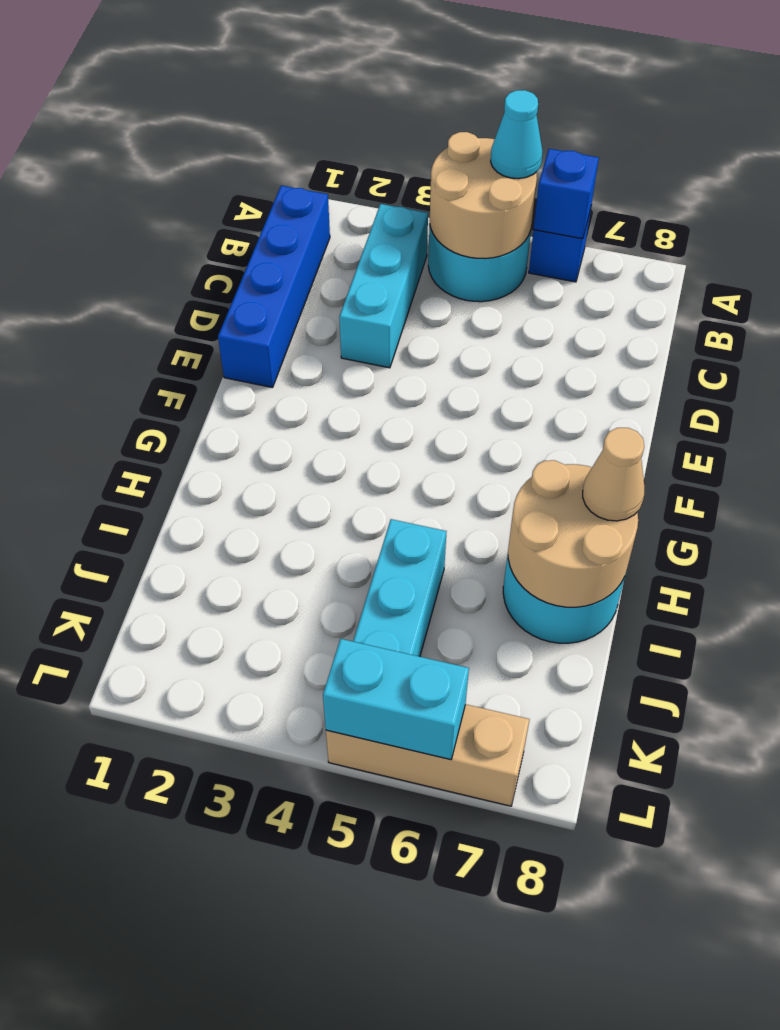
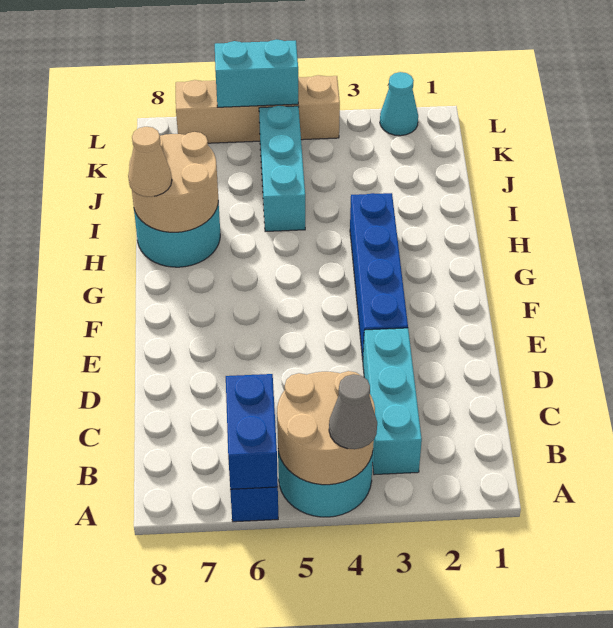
none -> grey cone A4 level 3
cyan cone A5 level 3 -> cyan cone L2 level 1
blue brick A6 level 2 -> blue brick A6:B6 level 2
blue brick B1:E1 level 1 -> blue brick E3:H3 level 1
tan brick L5:L7 level 1 -> tan brick L4:L7 level 1

